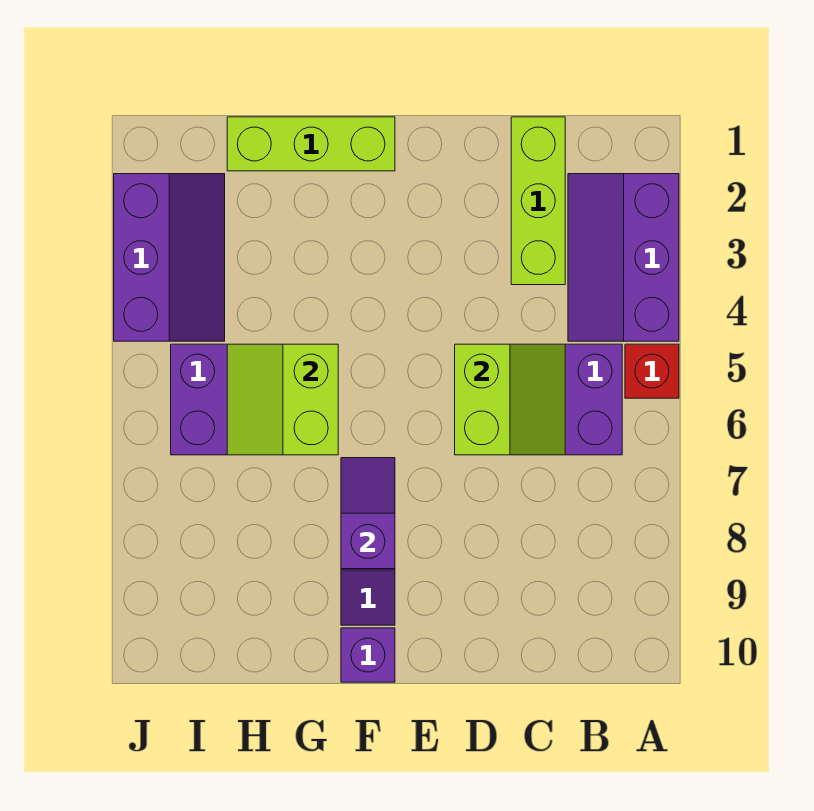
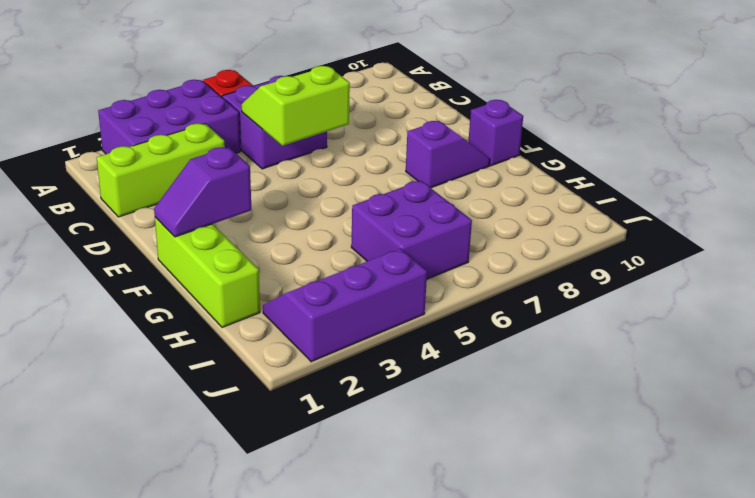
purple slope A2:B4 level 1 top A -> purple brick A2:B4 level 1
purple slope F7:F8 level 2 top 8 -> purple slope F1:F2 level 2 top 2
lime slope G5:H6 level 2 top G -> none

